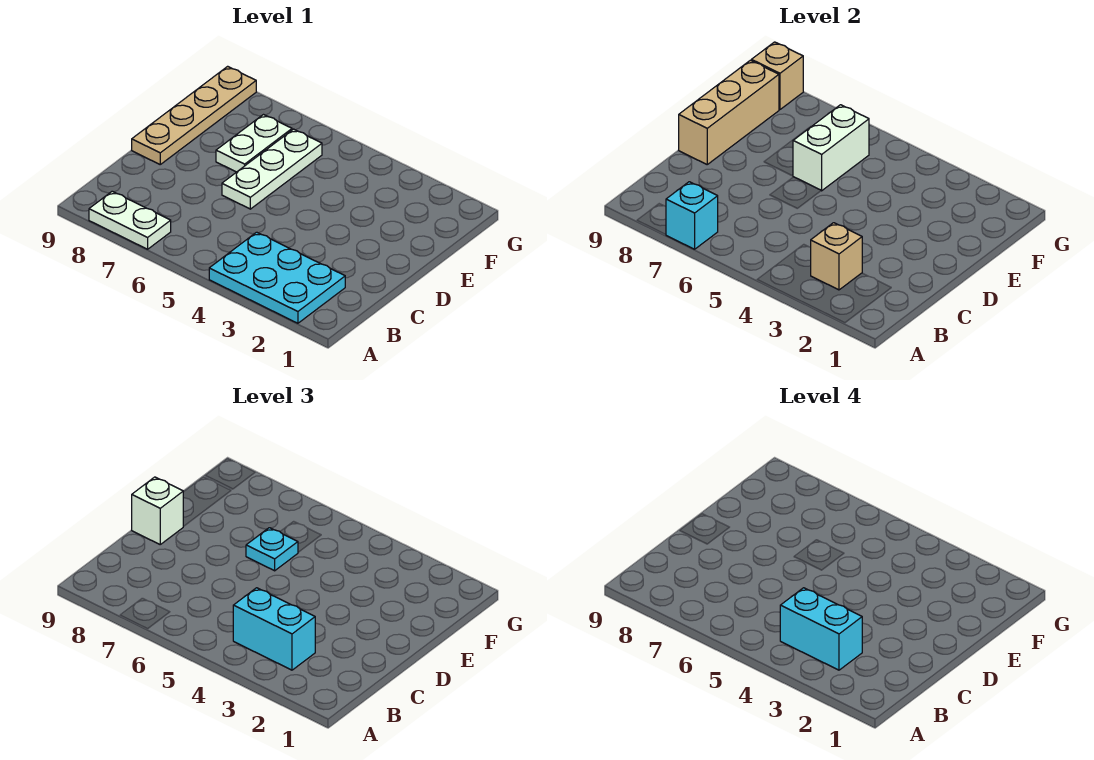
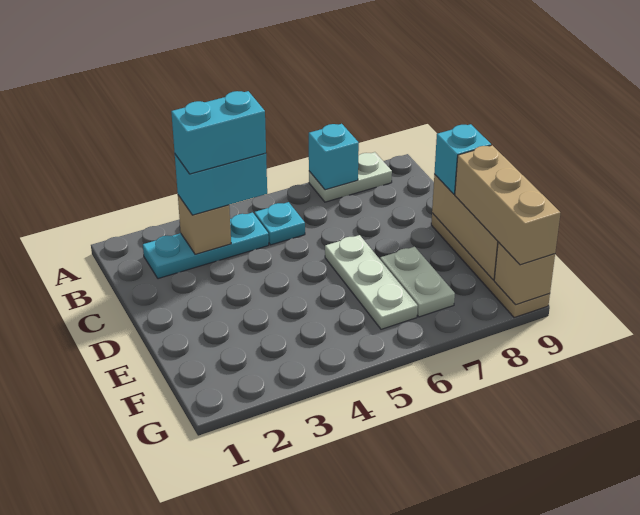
cyan plate A2:B4 level 1 -> cyan plate B2:B4 level 1
white brick D9 level 3 -> cyan brick D9 level 3
white brick E6:F6 level 2 -> none
cyan plate E6 level 3 -> cyan plate B5 level 1
none -> tan brick E9:G9 level 3

